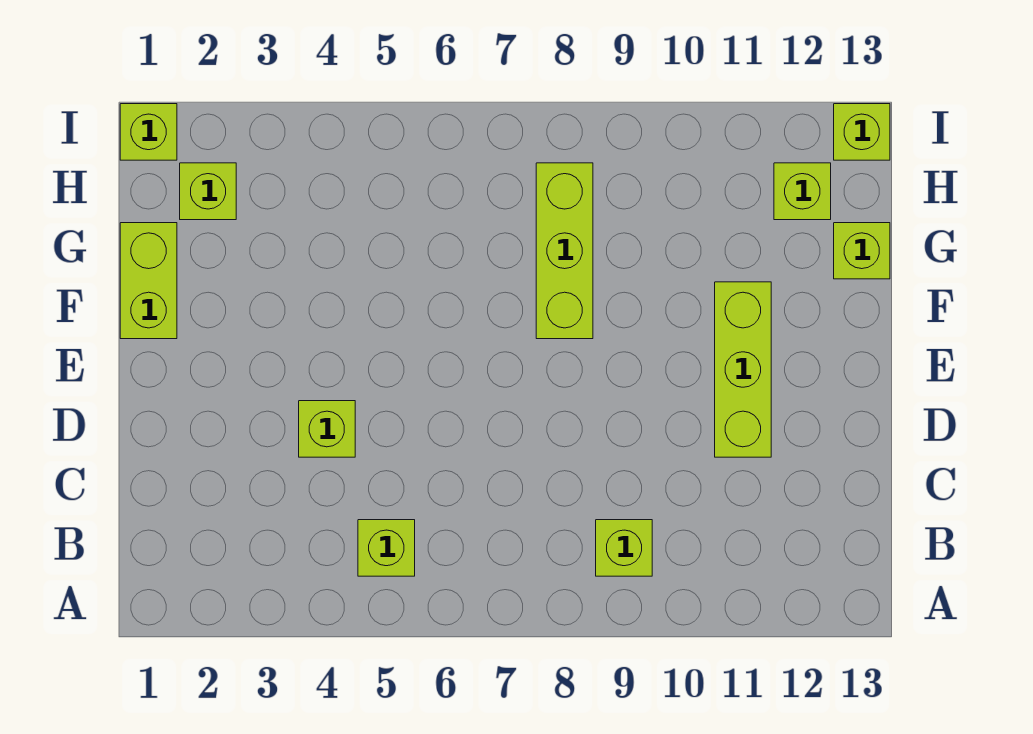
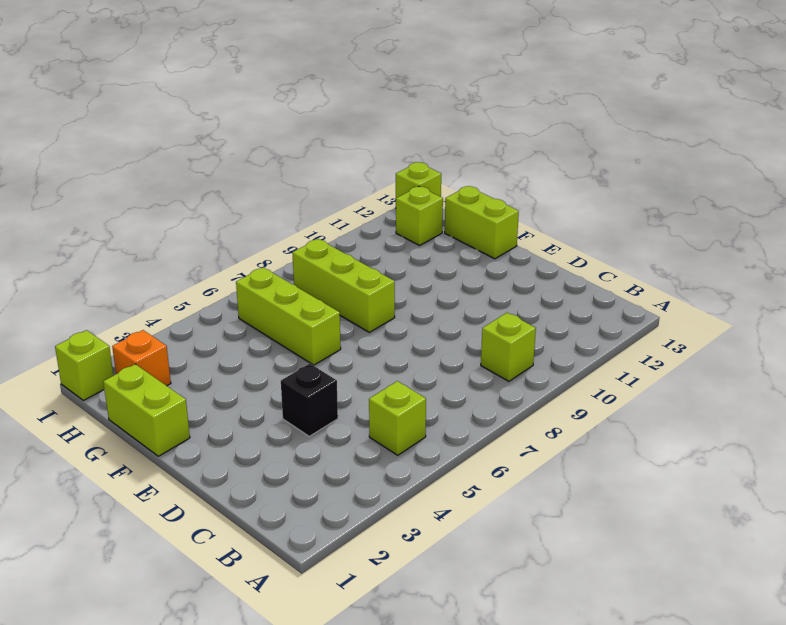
lime brick D4 level 1 -> black brick D4 level 1
lime brick D11:F11 level 1 -> lime brick F6:H6 level 1
lime brick G13 level 1 -> lime brick F13:G13 level 1
lime brick H2 level 1 -> orange brick H2 level 1

